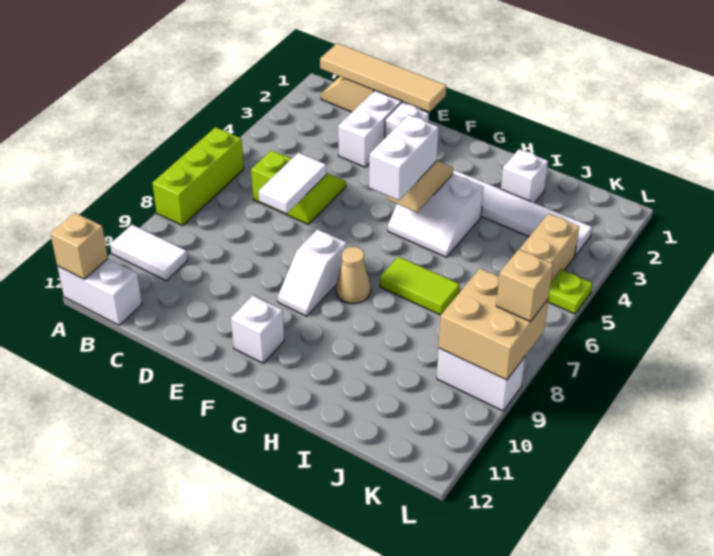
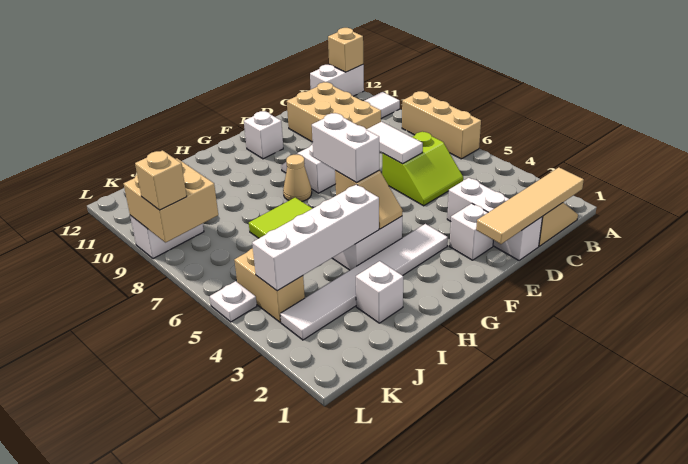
lime brick A6:A8 level 1 -> tan brick A6:A8 level 1
none -> tan brick C9:D11 level 1
none -> white brick H4:K4 level 2
lime plate L5 level 1 -> white plate L5 level 1

